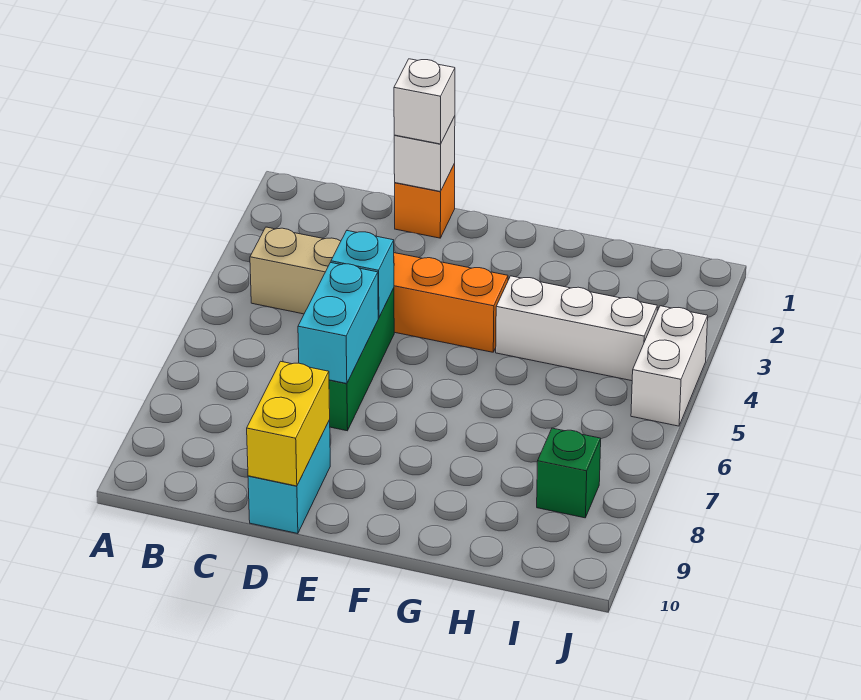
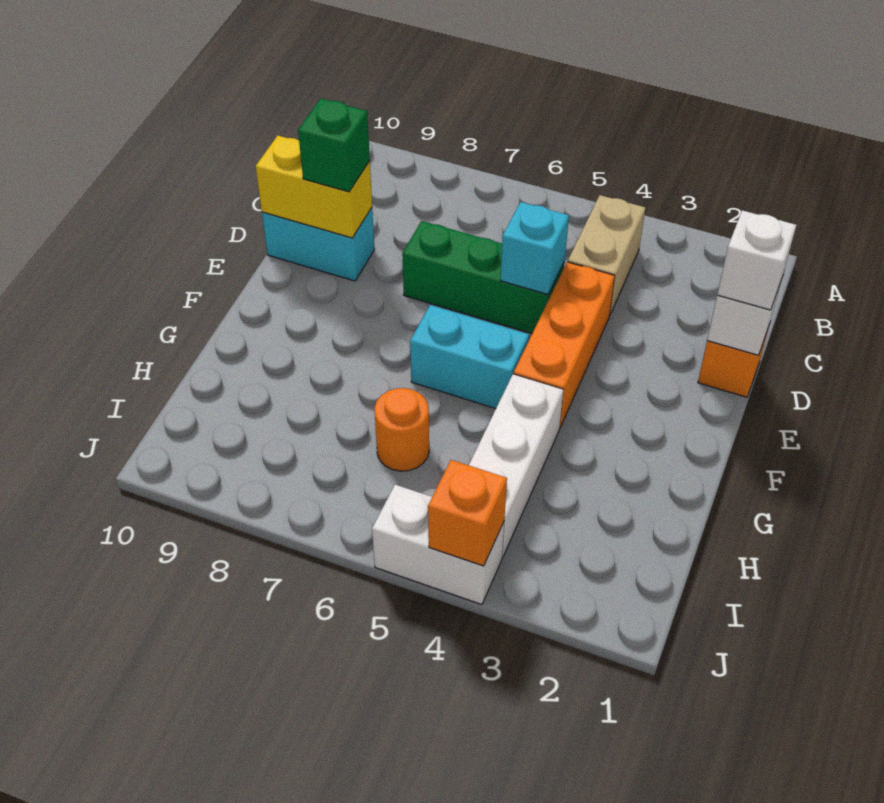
cyan brick D6:D7 level 2 -> cyan brick F5:F6 level 1
none -> orange round brick H6 level 1
green brick I8 level 1 -> green brick D9 level 3
none -> orange brick J4 level 2

